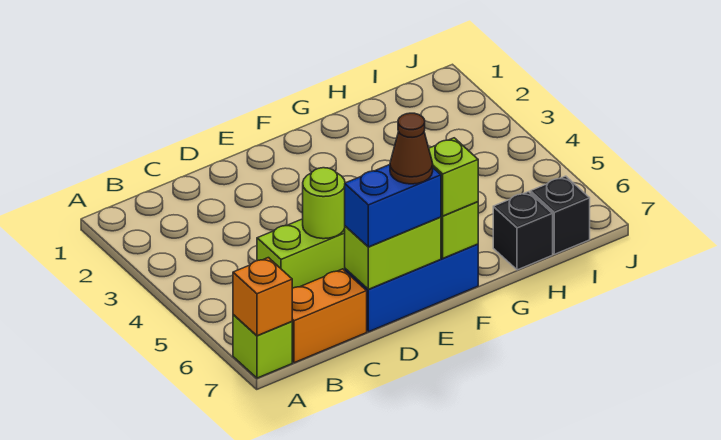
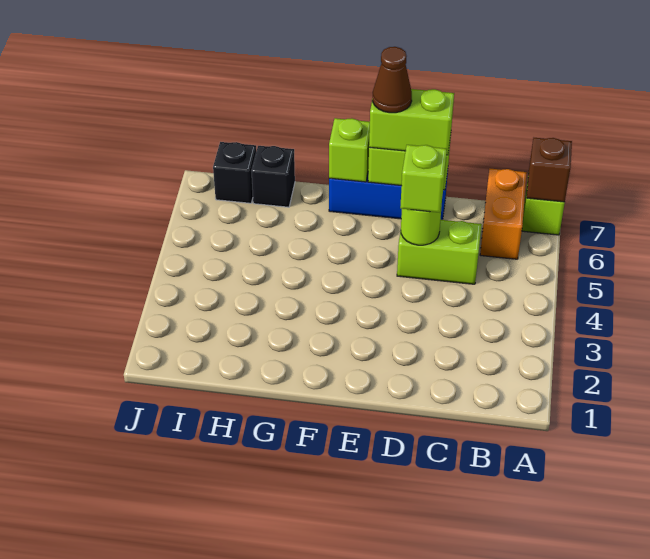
orange brick A7 level 2 -> brown brick A7 level 2
orange brick B7:C7 level 1 -> orange brick B6:B7 level 1
blue brick D7:E7 level 3 -> lime brick D7:E7 level 3
lime brick F7 level 3 -> lime brick D5 level 3

